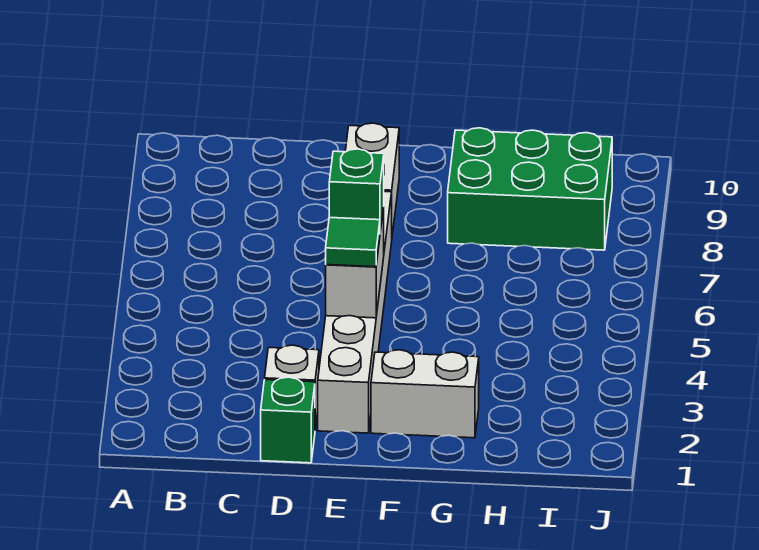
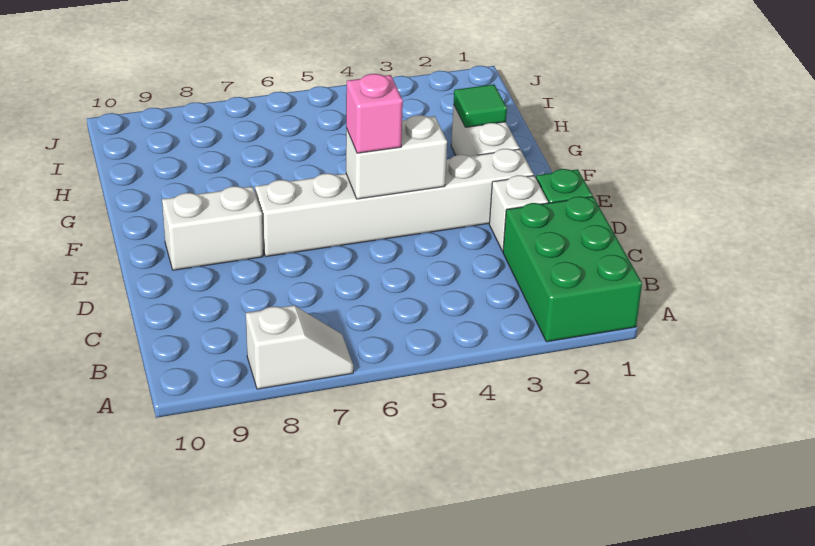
none -> white slope A7:A8 level 1 top 8
green tile E4 level 3 -> green tile G2 level 2
green brick E5 level 3 -> pink brick E5 level 3
green brick G8:I9 level 1 -> green brick A1:C2 level 1

